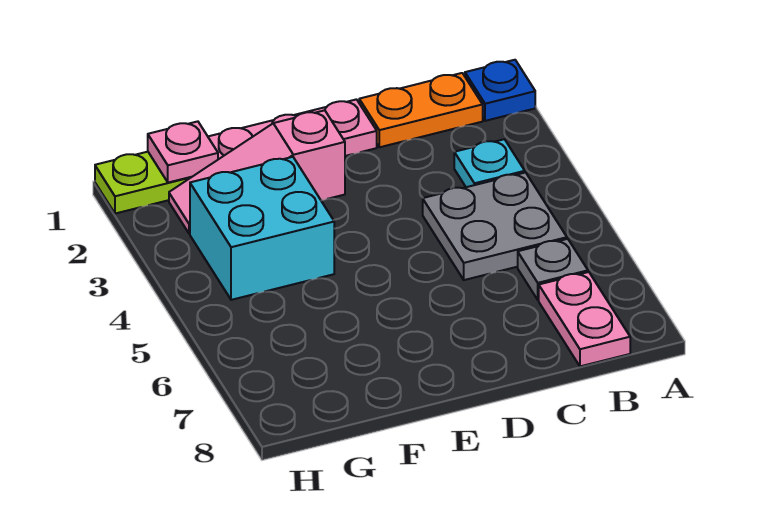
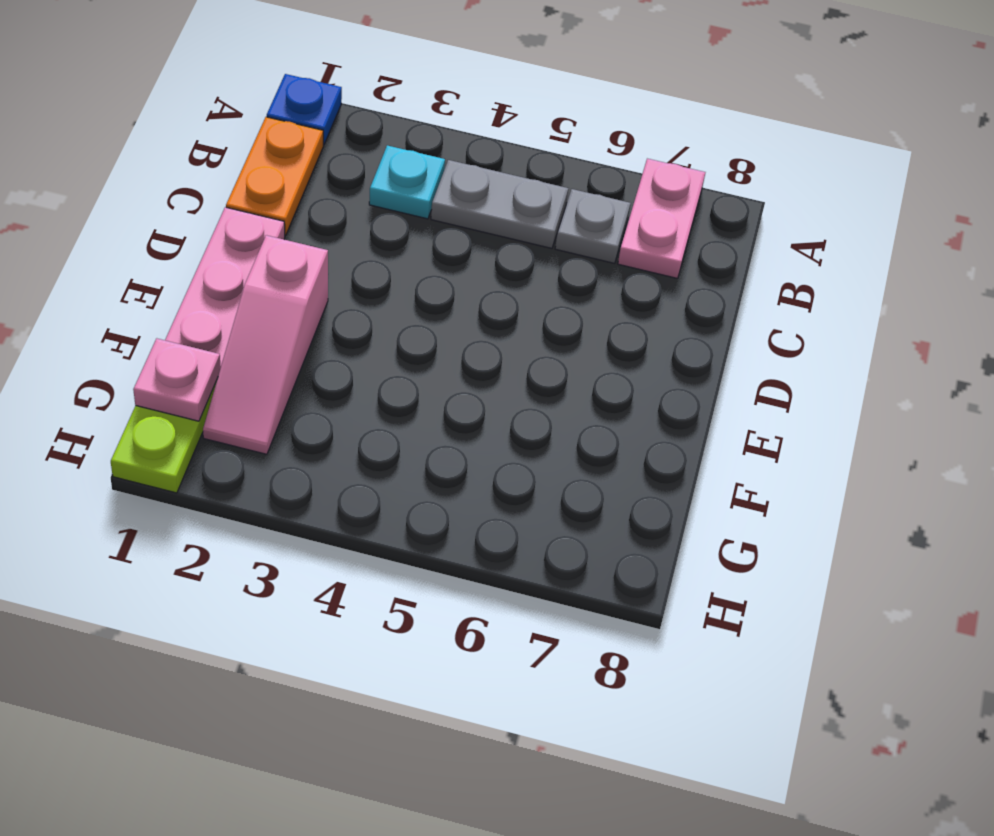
grey plate B4:C5 level 1 -> grey plate B4:B5 level 1
pink plate B7:B8 level 1 -> pink plate A7:B7 level 1
cyan brick F3:G4 level 1 -> none

